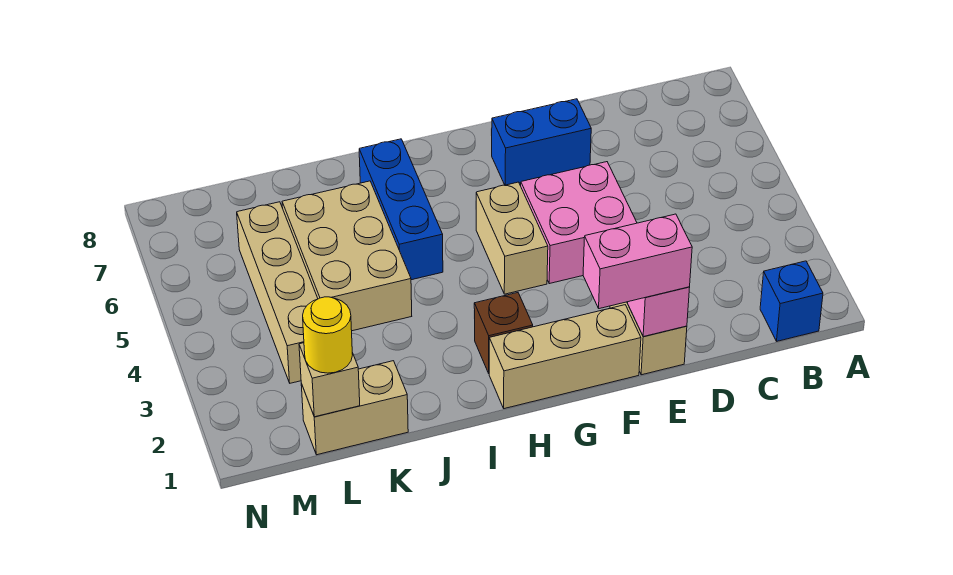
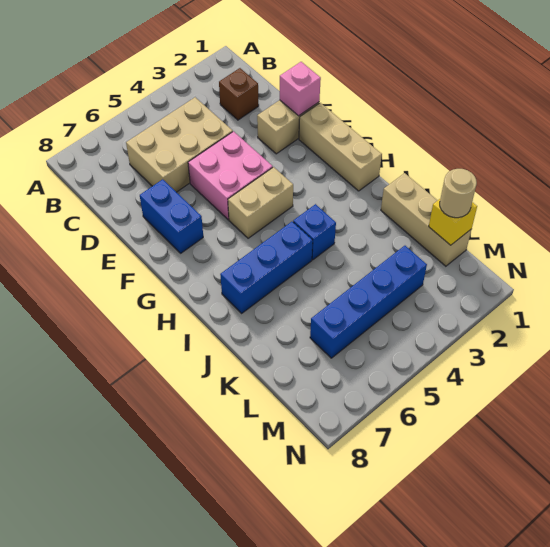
blue brick B1 level 1 -> blue brick I4 level 1
pink brick E1:F1 level 3 -> none
brown brick H2 level 1 -> brown brick C2 level 1
tan brick J4:K6 level 1 -> tan brick C4:D6 level 1
tan brick K1:L1 level 1 -> tan brick J1:L1 level 1
tan brick L1 level 2 -> yellow brick L1 level 2
yellow round brick L1 level 3 -> tan round brick L1 level 3
tan brick L3:L6 level 1 -> blue brick L3:L6 level 1

